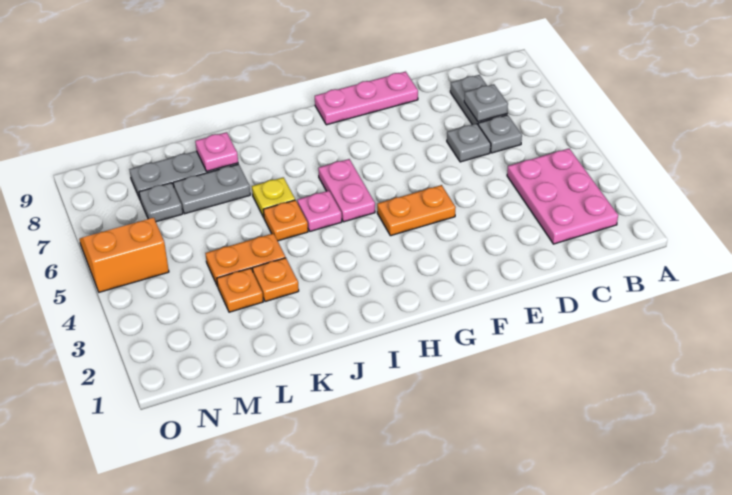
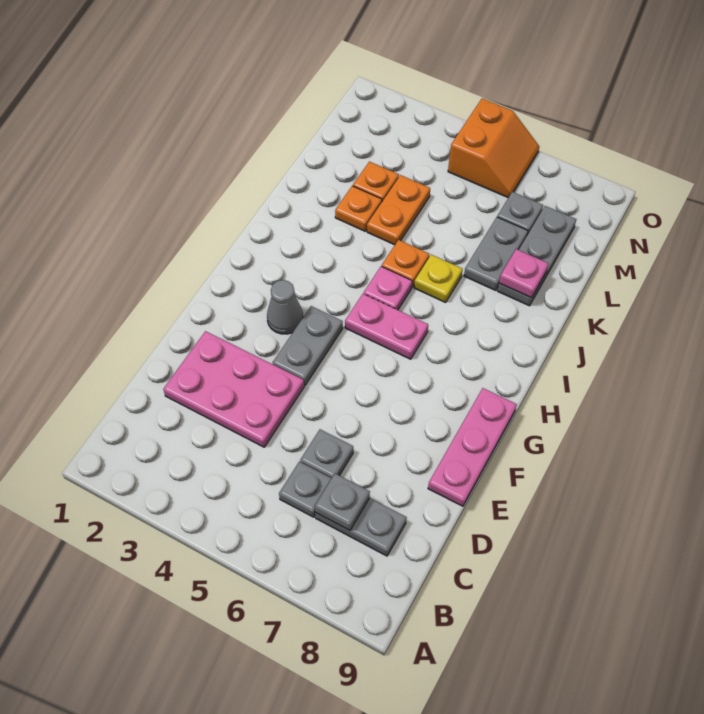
pink plate B2:C4 level 1 -> pink plate D2:E4 level 1
orange plate F4:G4 level 1 -> grey plate F4:G4 level 1
none -> grey cone G3 level 1

